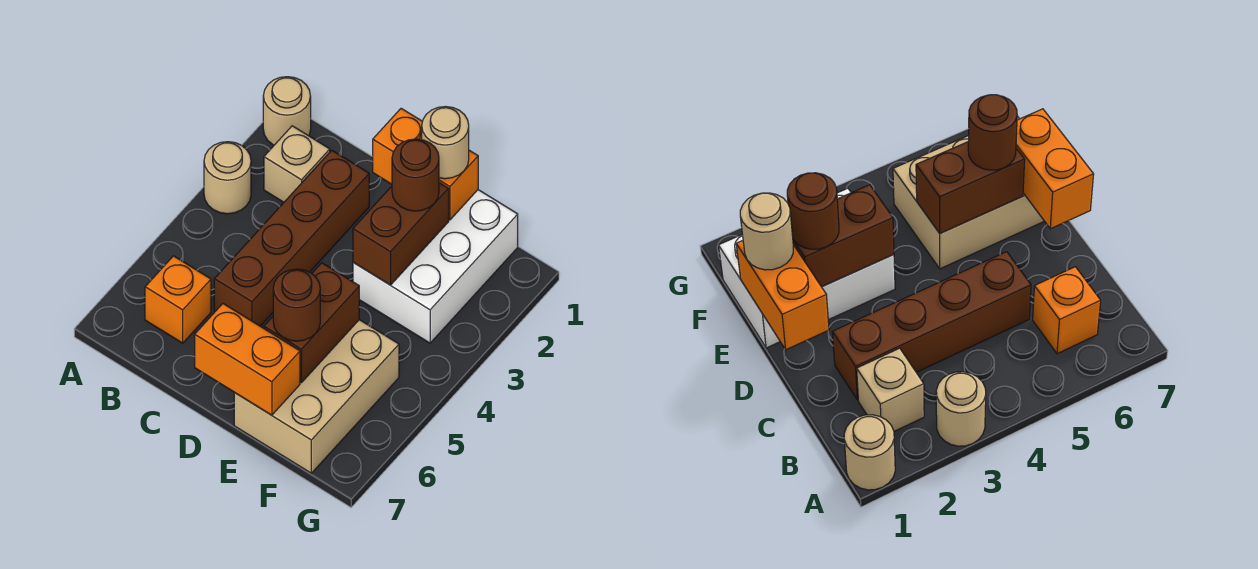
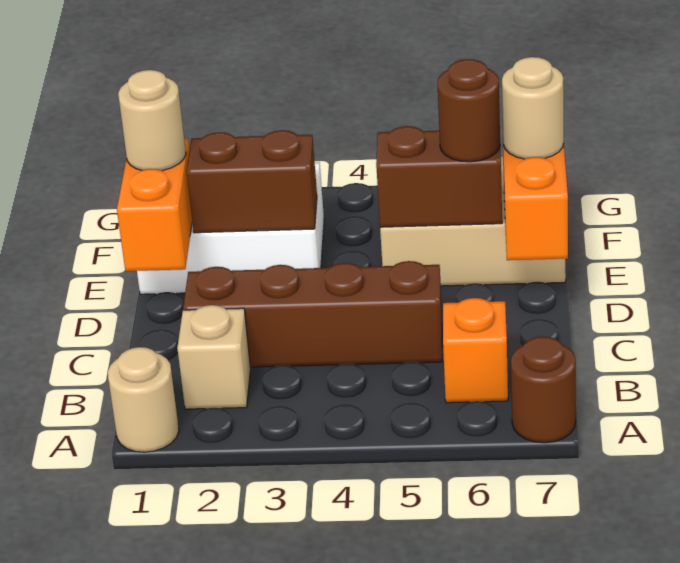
tan round brick A3 level 1 -> tan round brick E7 level 3
brown round brick E2 level 3 -> brown round brick A7 level 1

